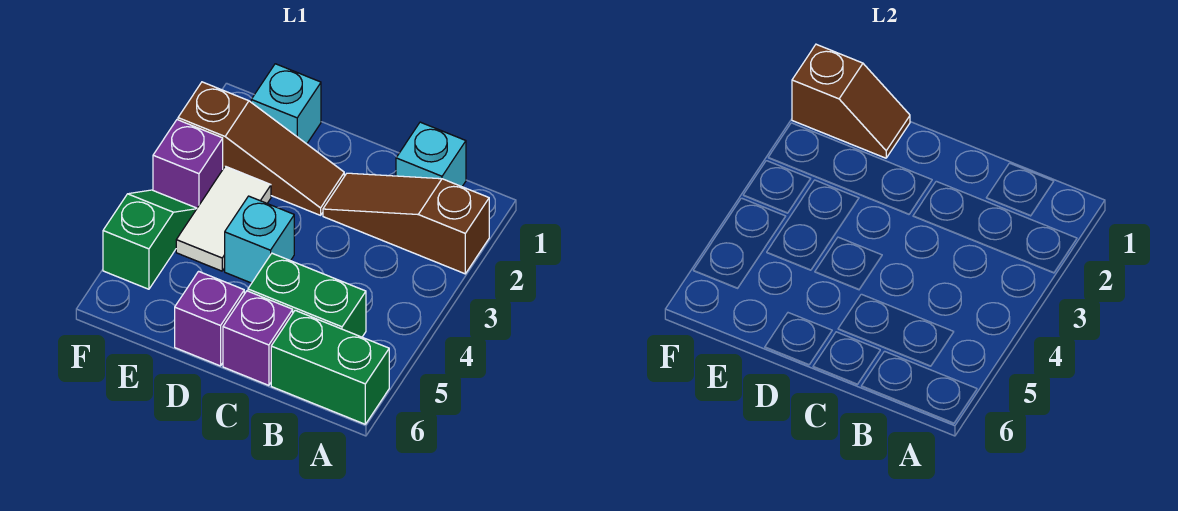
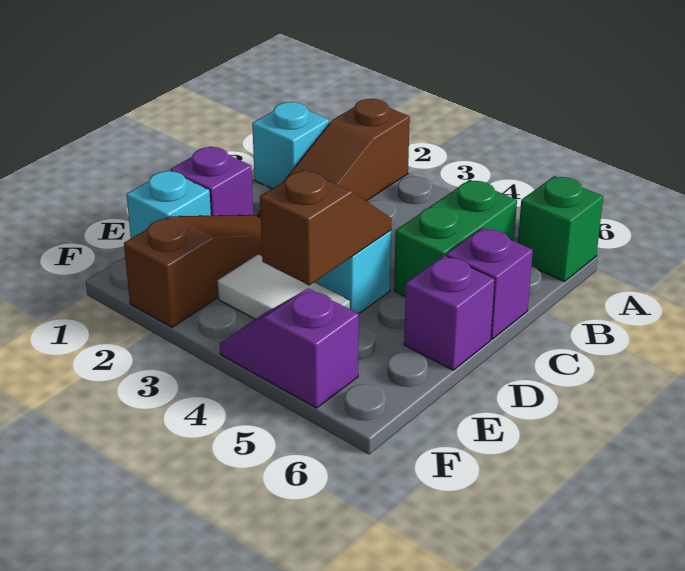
green brick A6:B6 level 1 -> green brick A6 level 1
brown slope E1:F1 level 2 top F -> brown slope D4:E4 level 2 top E
purple brick F3 level 1 -> purple brick D1 level 1
green slope F4:F5 level 1 top 5 -> purple slope F4:F5 level 1 top 5

